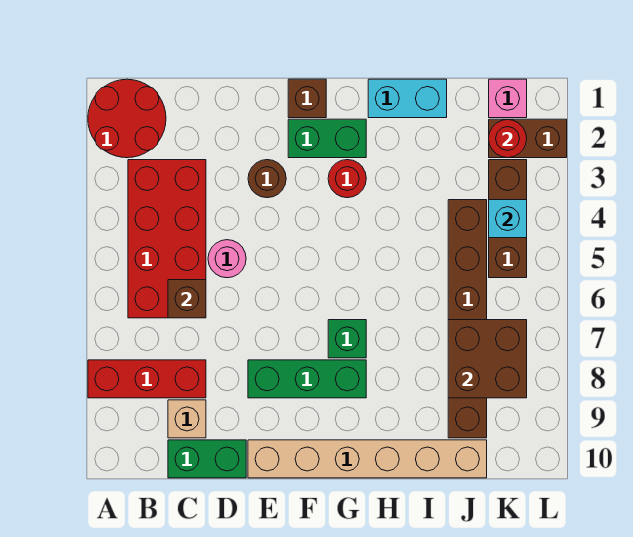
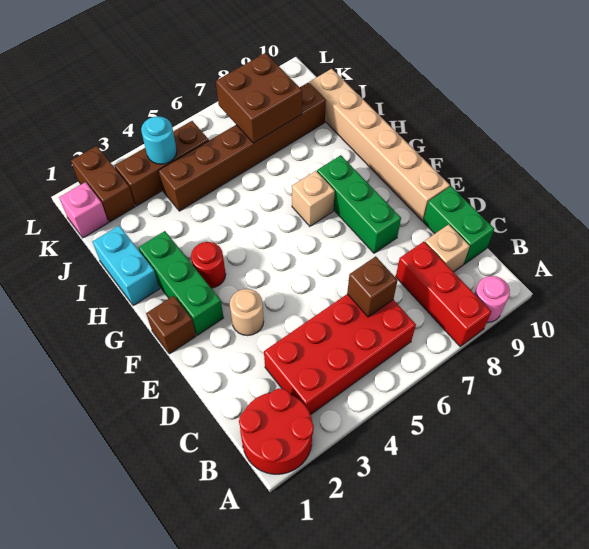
pink round brick D5 level 1 -> pink round brick A9 level 1
brown round brick E3 level 1 -> tan round brick E3 level 1
green brick F2:G2 level 1 -> green brick F2:H2 level 1
green brick G7 level 1 -> tan brick G7 level 1
red round brick K2 level 2 -> none
cyan brick K4 level 2 -> cyan round brick K4 level 2

